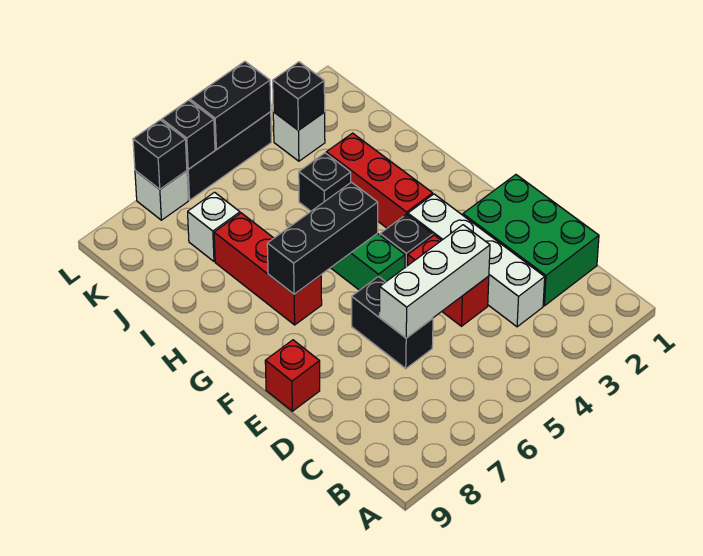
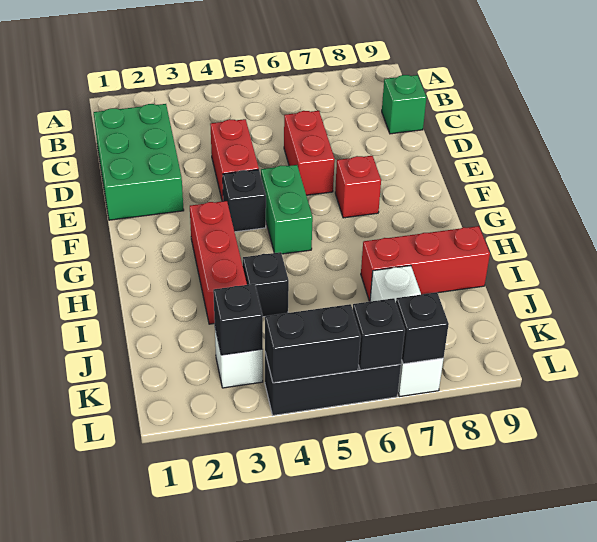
white brick C3:F3 level 1 -> none
none -> green brick C9 level 1
white brick D4:D6 level 2 -> none
black brick D6:E6 level 1 -> red brick D6:E6 level 1
red brick E9 level 1 -> red brick F7 level 1
black brick G5:G7 level 2 -> none
red brick G7:I7 level 1 -> red brick I7:I9 level 1

